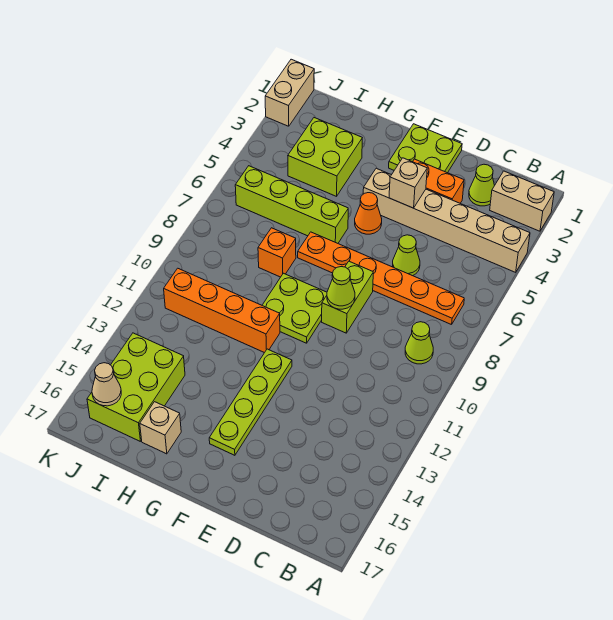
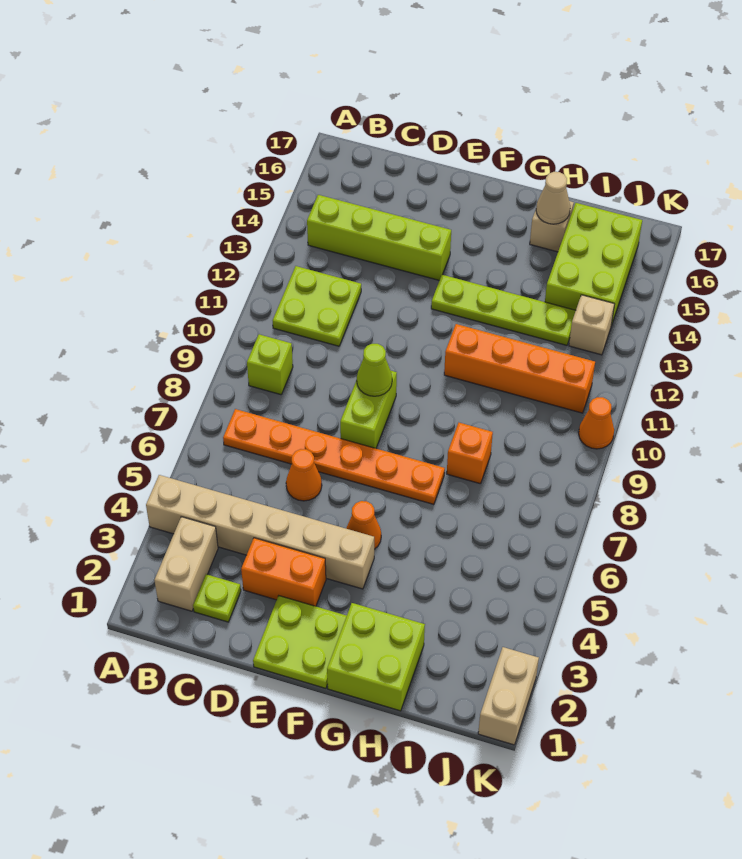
tan brick A2:B2 level 1 -> tan brick B2:B3 level 1
lime cone B9 level 1 -> lime brick B9 level 1
lime cone C2 level 1 -> lime plate C2 level 1
lime cone D6 level 1 -> orange cone D6 level 1
tan brick E4 level 2 -> tan brick J13 level 1
lime plate F9:G10 level 1 -> lime plate B11:C12 level 1
lime plate F12:F15 level 1 -> lime plate F13:I13 level 1
lime brick G6:J6 level 1 -> lime brick B14:E14 level 1
lime brick H3:I4 level 1 -> lime brick G1:H2 level 1
tan cone J16 level 2 -> tan cone H16 level 2
none -> orange cone K10 level 1

